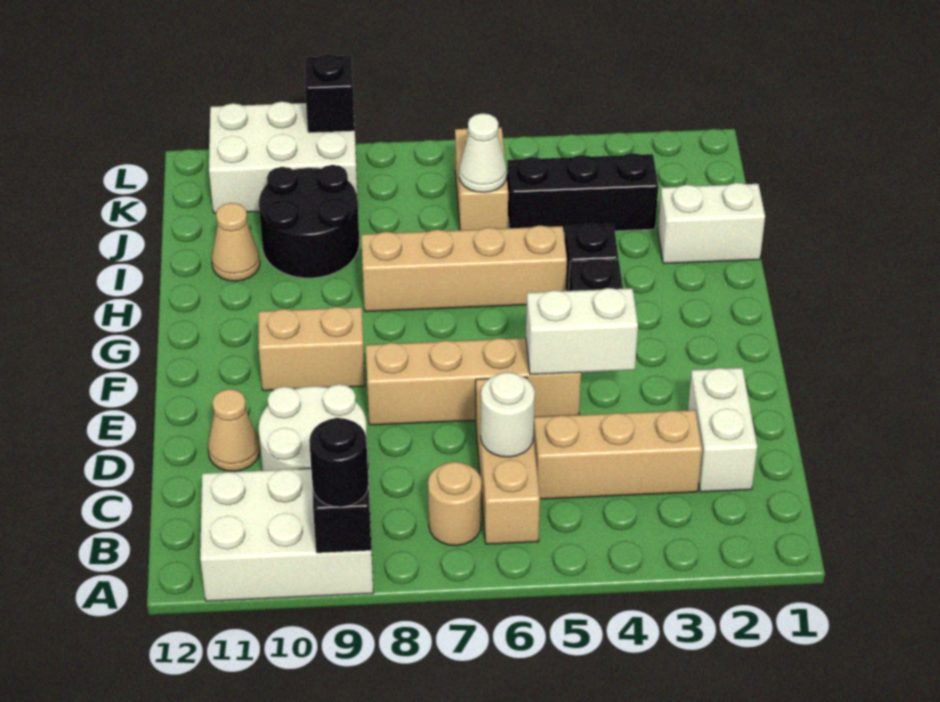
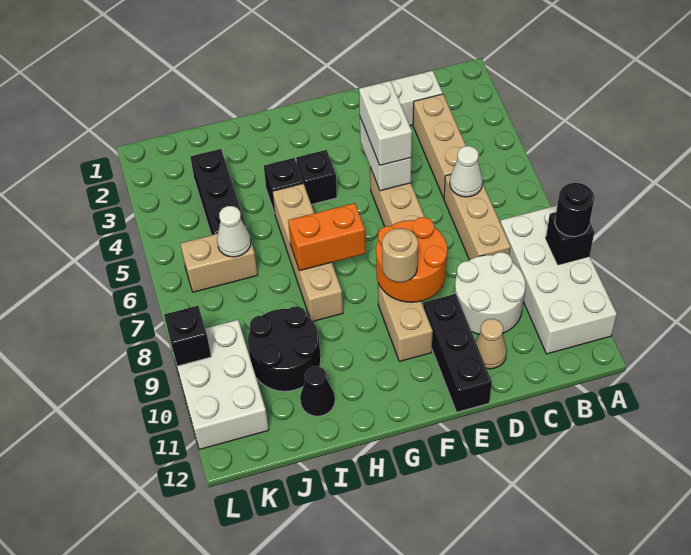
white brick A9:B11 level 1 -> white brick A8:B11 level 1
tan brick B6:D6 level 1 -> tan brick C6:C8 level 1
tan round brick B7 level 1 -> tan round brick F9 level 3
white round brick C6 level 2 -> white cone C6 level 2
none -> orange round brick E8:F9 level 2
none -> black brick E10:E12 level 1
none -> orange brick G7:H7 level 2
white brick I1:I2 level 1 -> white brick E4:E5 level 3
tan cone I11 level 1 -> black cone I11 level 1

